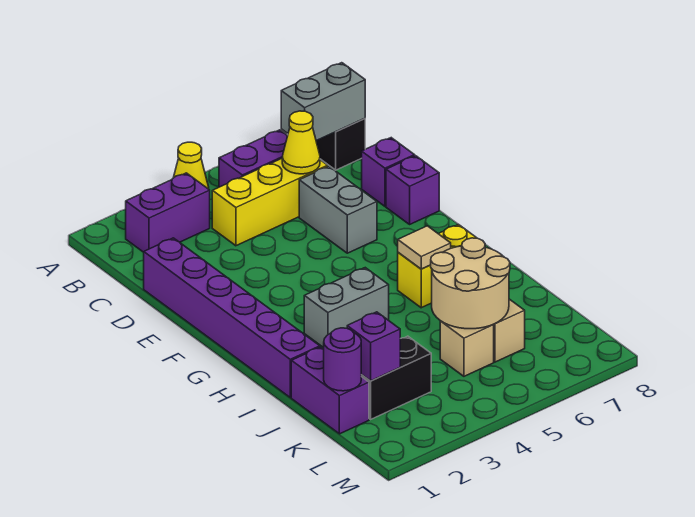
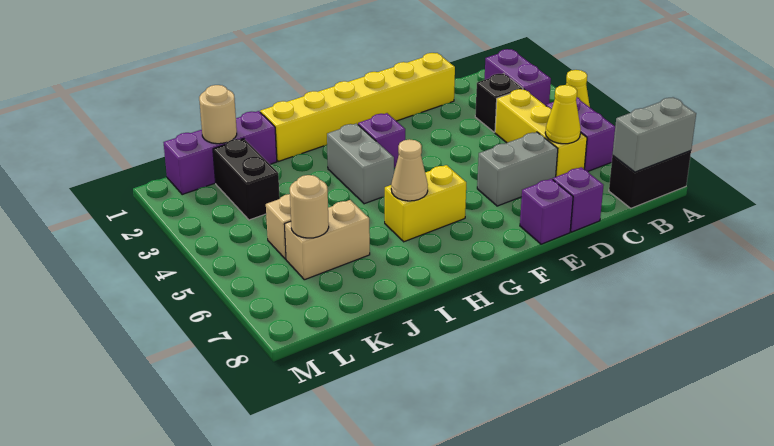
grey brick B7:B8 level 2 -> grey brick A8:B8 level 2
none -> black brick C3 level 1
purple brick D1:I1 level 1 -> yellow brick D1:I1 level 1
yellow brick H6:H7 level 1 -> yellow brick G6:H6 level 1
tan tile H6 level 2 -> tan cone H6 level 2
purple brick J1:K1 level 1 -> purple brick J1:L1 level 1
tan round brick J5:K6 level 2 -> tan round brick K6 level 2
purple round brick K1 level 2 -> tan round brick K1 level 2
purple brick K2 level 2 -> purple brick G3 level 1

